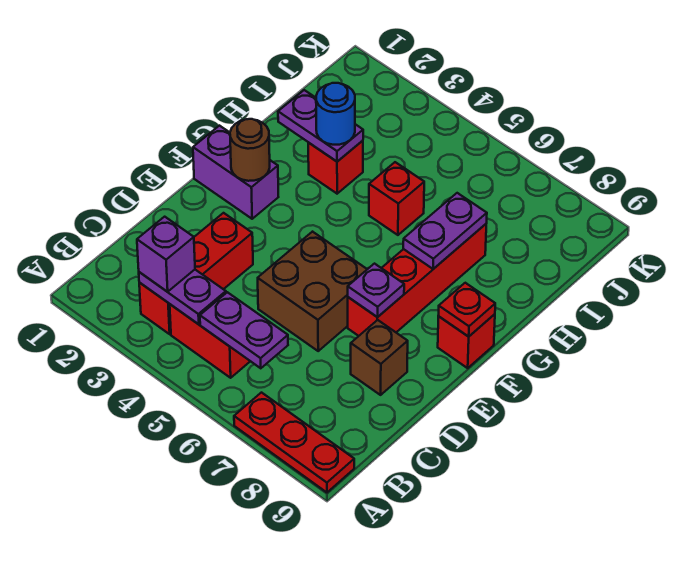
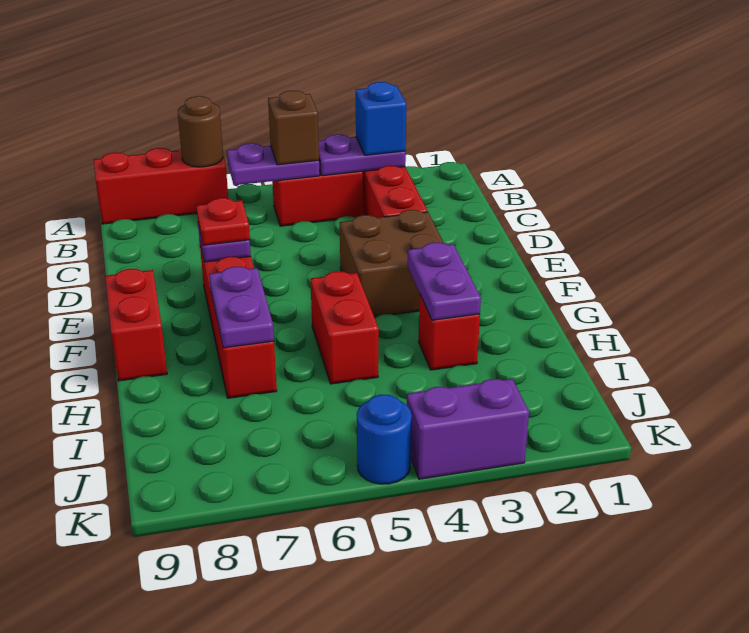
red plate A7:A9 level 1 -> red brick A7:A9 level 1
purple brick B3 level 3 -> blue brick B3 level 3
brown brick D5:E6 level 1 -> brown brick E3:F4 level 1
brown brick D8 level 1 -> brown brick B5 level 3
purple brick F1:F2 level 1 -> purple brick K3:K4 level 1
brown round brick F2 level 2 -> brown round brick A7 level 2
red brick F9 level 1 -> red brick F9:G9 level 1
red plate F9 level 2 -> red plate E7 level 3
purple plate H2:H3 level 2 -> purple plate G3:H3 level 2
blue round brick H3 level 3 -> blue round brick K5 level 1
red brick H5 level 1 -> red brick G5:H5 level 1

